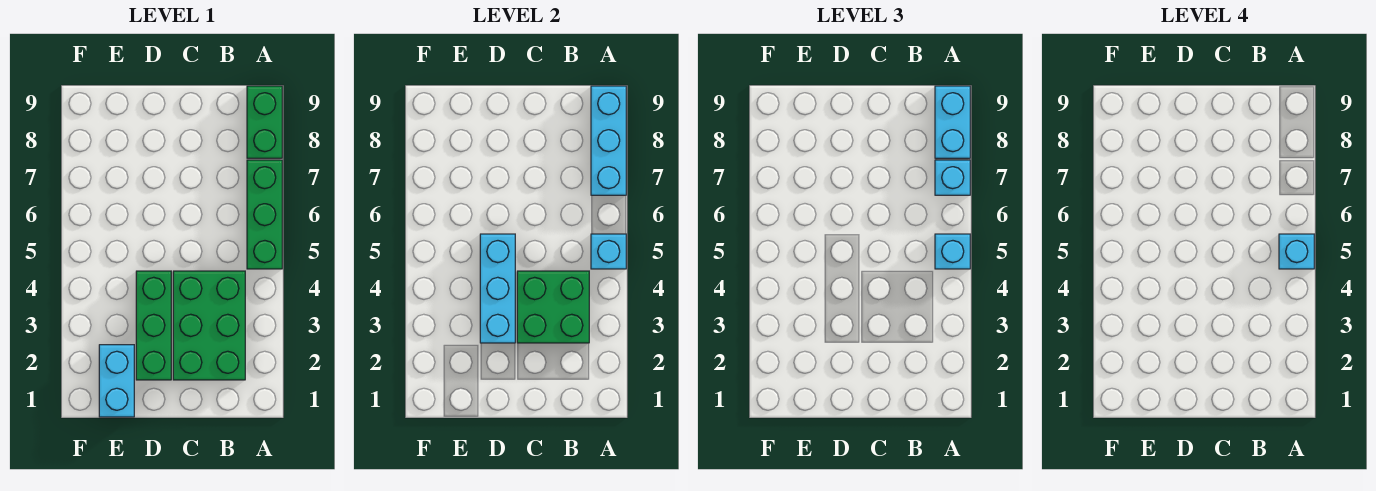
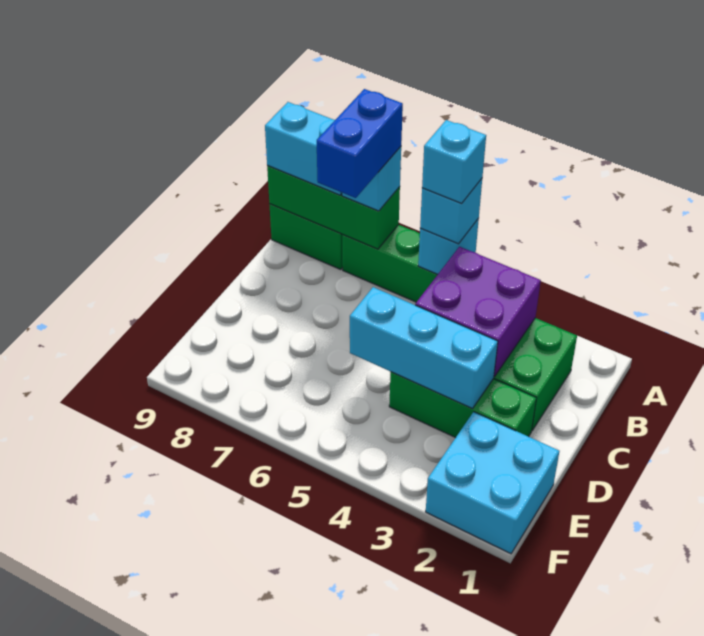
cyan brick A7:A9 level 2 -> green brick A7:A9 level 2
none -> blue brick A7:B7 level 4
green brick B3:C4 level 2 -> purple brick B3:C4 level 2
cyan brick E1:E2 level 1 -> cyan brick E1:F2 level 1

